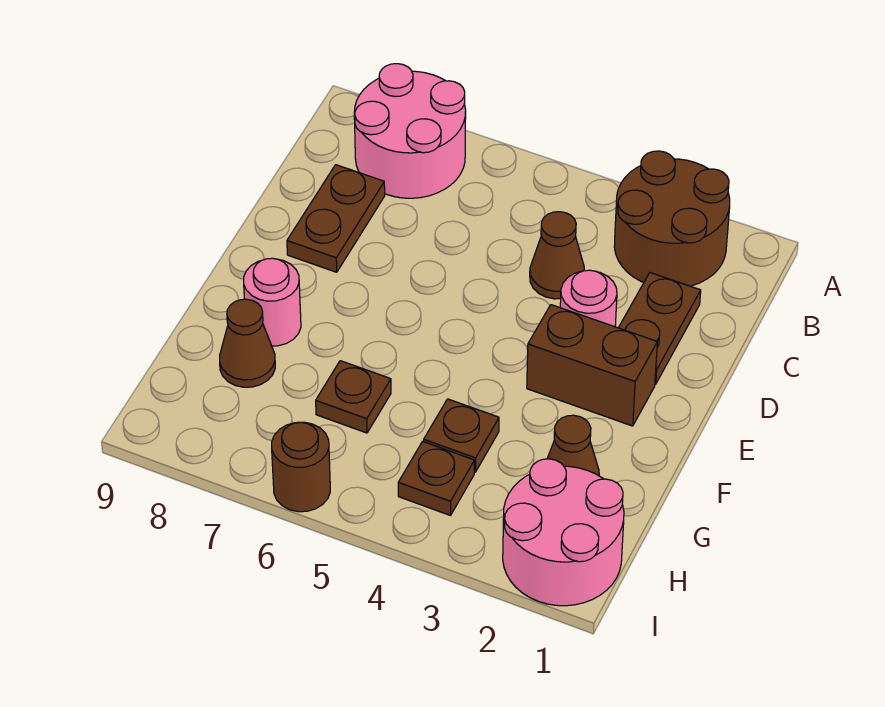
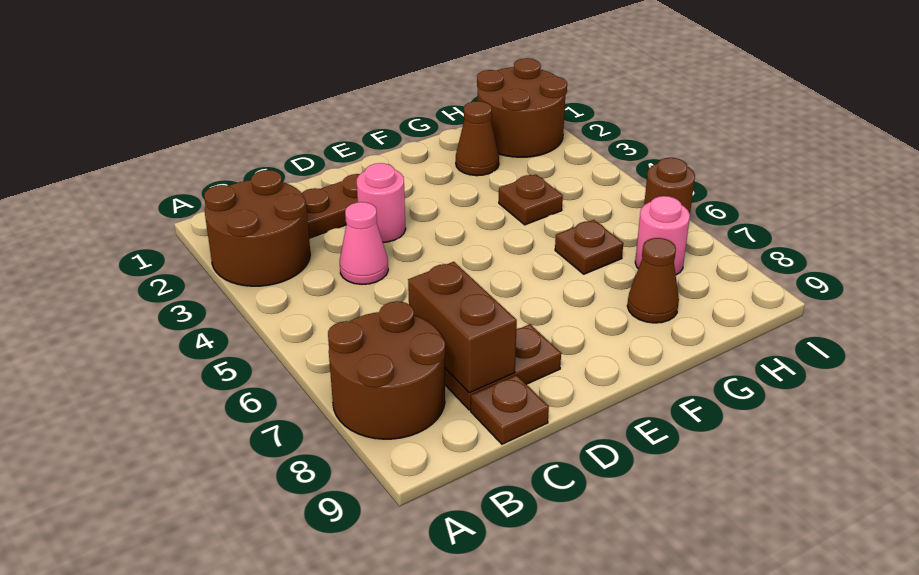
pink round brick A7:B8 level 1 -> brown round brick A7:B8 level 1
brown cone C4 level 1 -> pink cone C4 level 1
brown brick E2:E3 level 1 -> brown brick C7:C8 level 2
pink round brick F8 level 1 -> pink round brick H7 level 1
pink round brick H1:I2 level 1 -> brown round brick H1:I2 level 1
brown plate H4 level 1 -> brown plate C9 level 1

